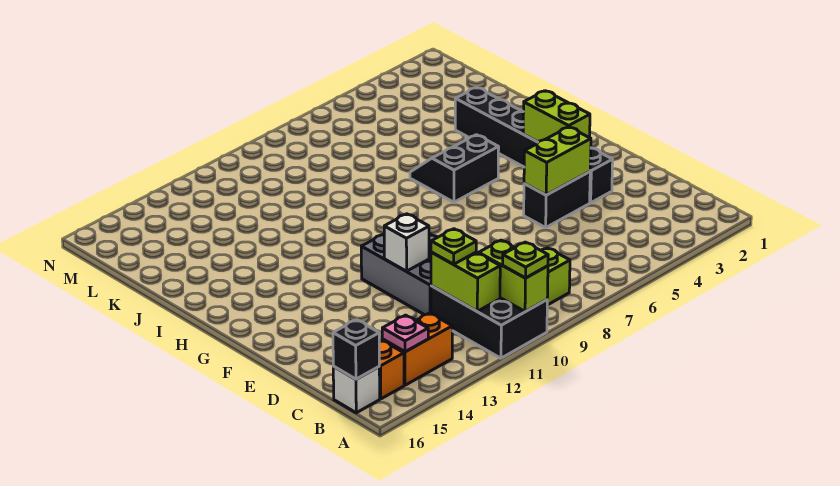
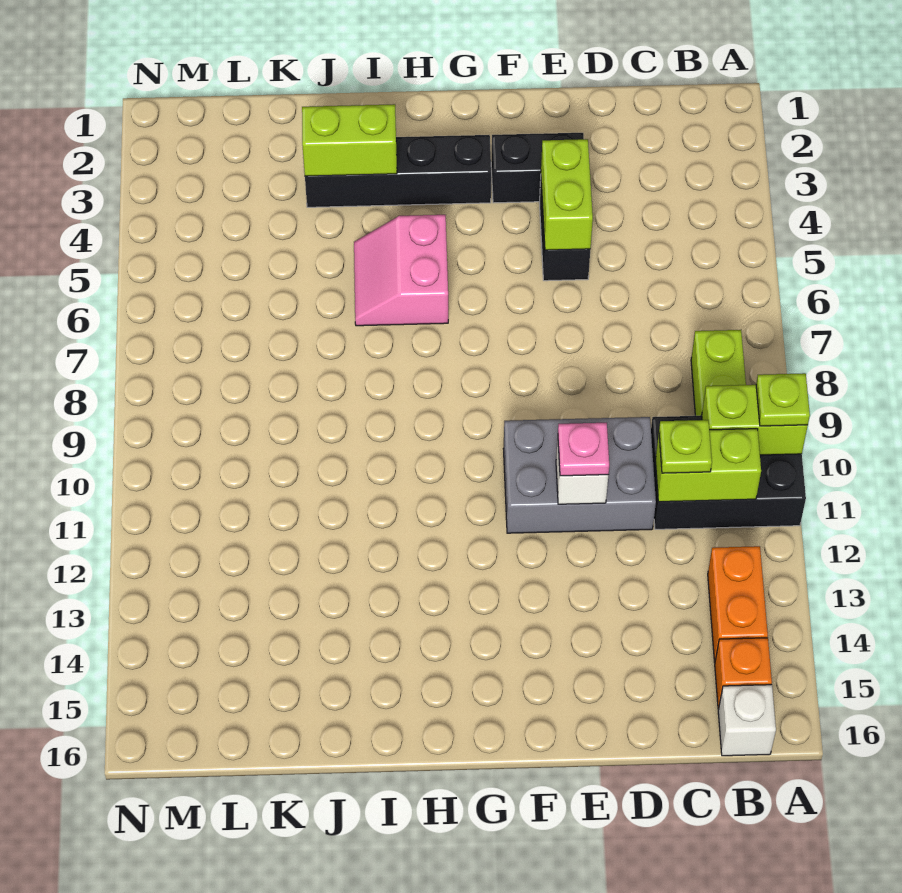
pink plate B14 level 2 -> pink plate E11 level 3
black brick B16 level 2 -> none
lime brick F3:G3 level 2 -> lime brick I3:J3 level 2
black slope H5:I6 level 1 top H -> pink slope H5:I6 level 1 top H

